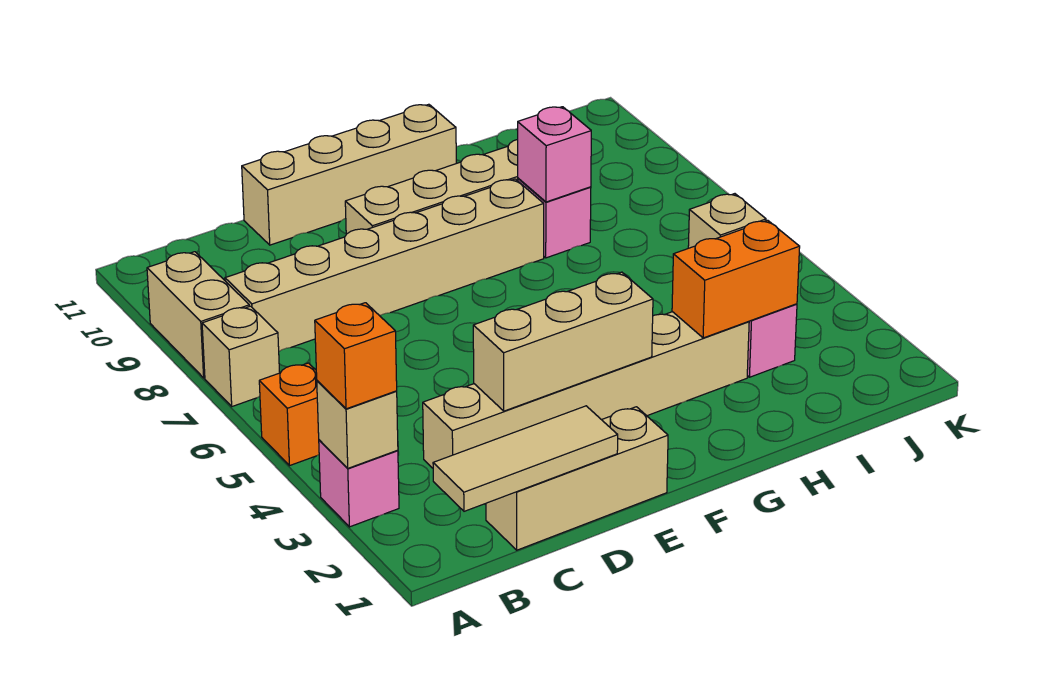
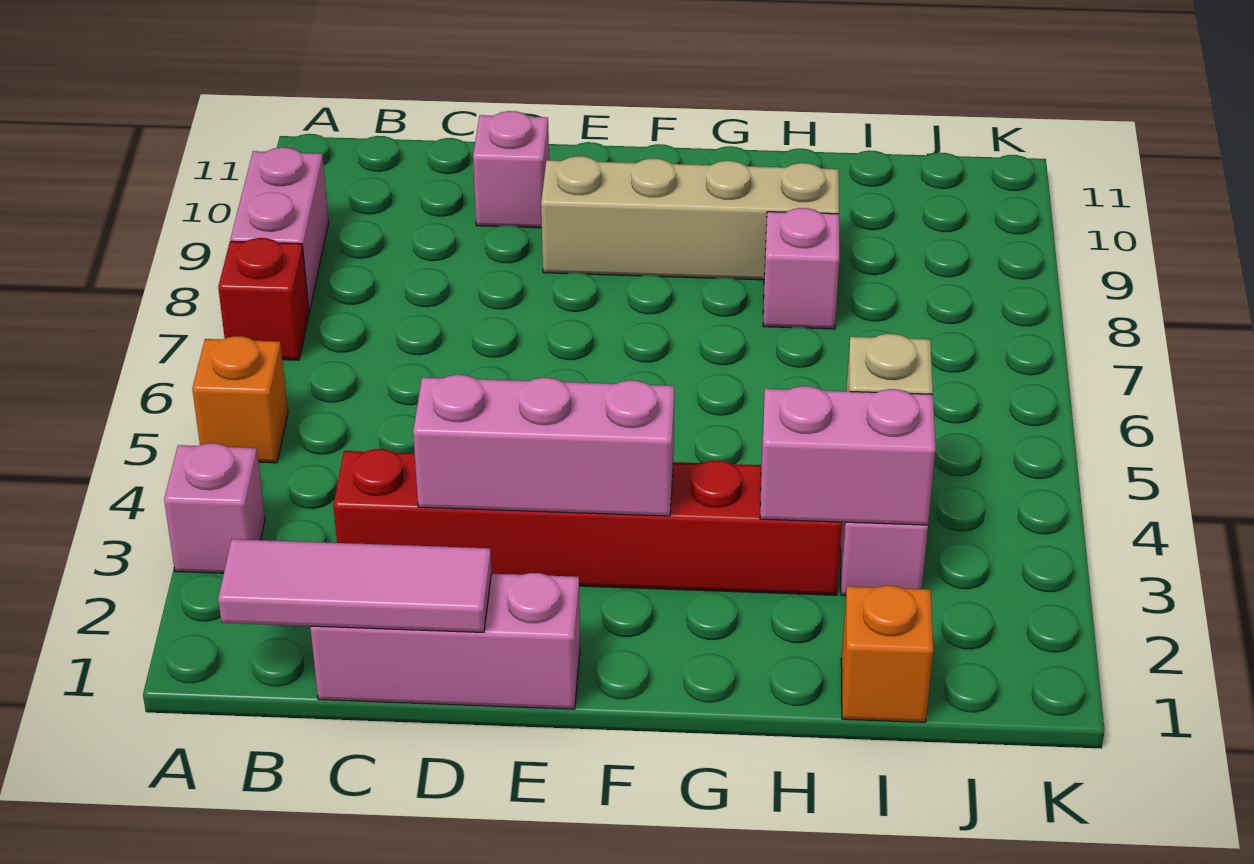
tan brick A3 level 2 -> none
orange brick A3 level 3 -> orange brick I1 level 1
tan brick A7 level 1 -> red brick A7 level 1
tan brick A8:A9 level 1 -> pink brick A8:A9 level 1
tan tile B1:D1 level 2 -> pink tile B1:D1 level 2
tan brick B8:G8 level 1 -> none
tan brick C1:E1 level 1 -> pink brick C1:E1 level 1
tan brick C3:H3 level 1 -> red brick C3:H3 level 1
tan brick D3:F3 level 2 -> pink brick D3:F3 level 2
tan brick D11:G11 level 1 -> none
orange brick H3:I3 level 2 -> pink brick H3:I3 level 2
pink brick H8 level 2 -> pink brick D10 level 1

